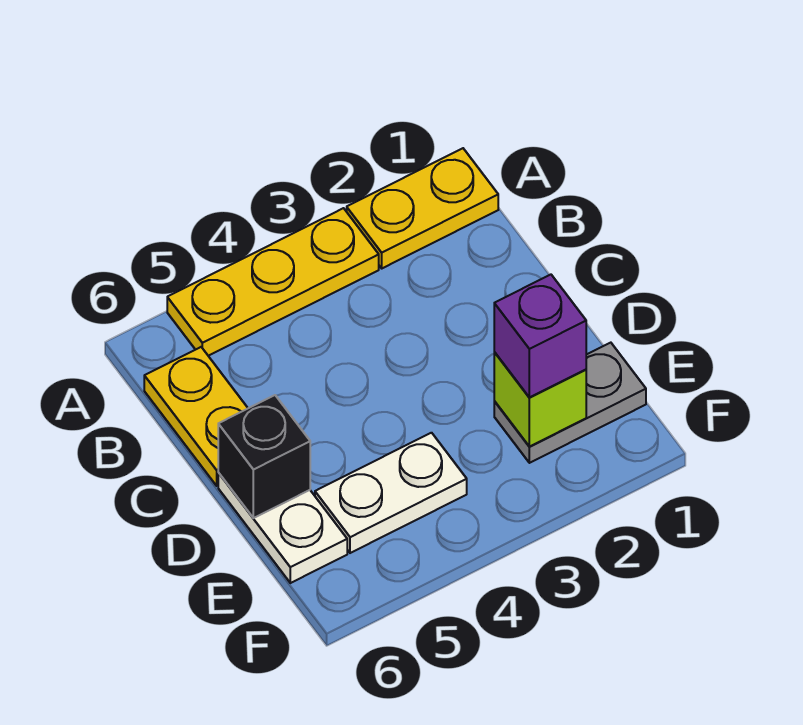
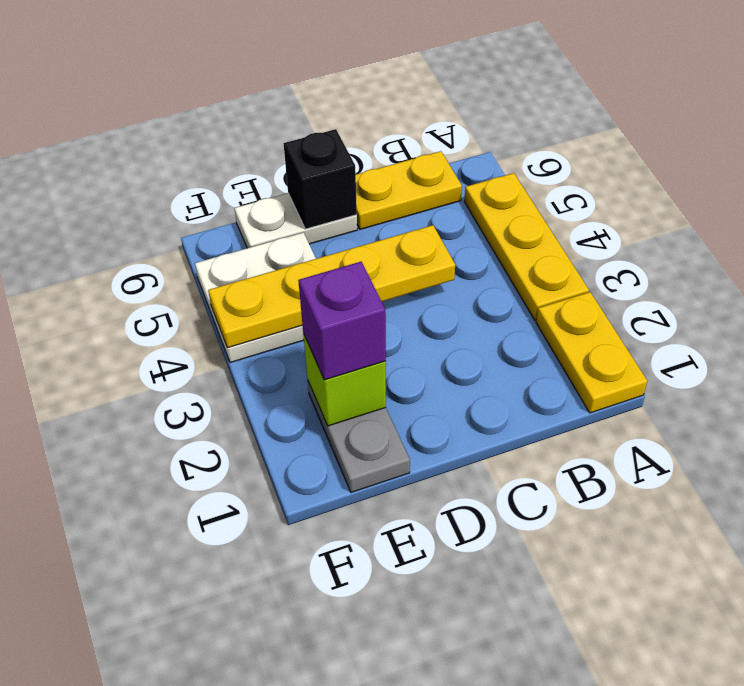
none -> yellow plate C4:F4 level 2
white plate E4:E5 level 1 -> white plate E4:F5 level 1

